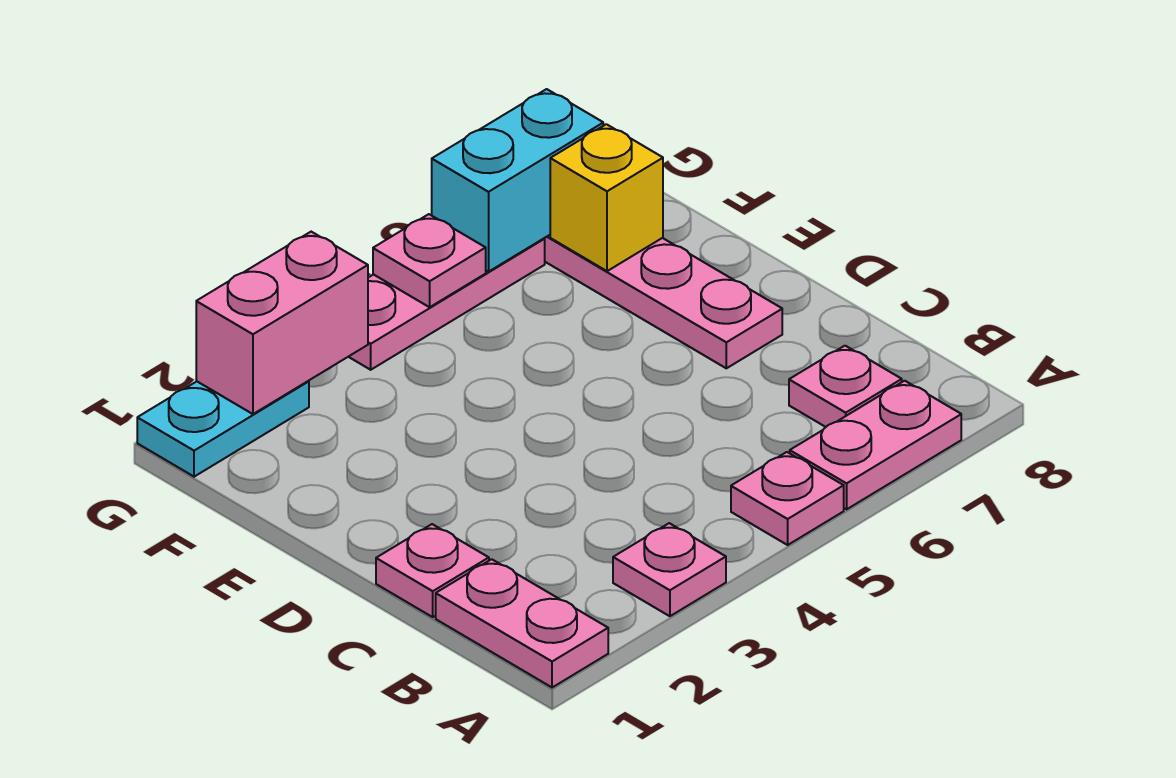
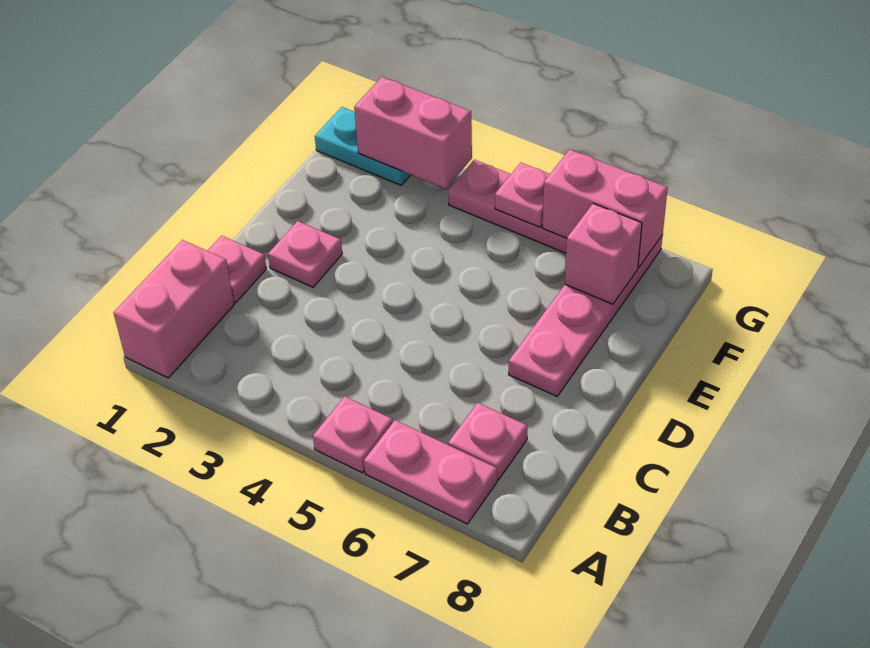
pink plate A1:B1 level 1 -> pink brick A1:B1 level 1
pink plate A3 level 1 -> pink plate D2 level 1
yellow brick F7 level 2 -> pink brick F7 level 2
cyan brick G6:G7 level 2 -> pink brick G6:G7 level 2

